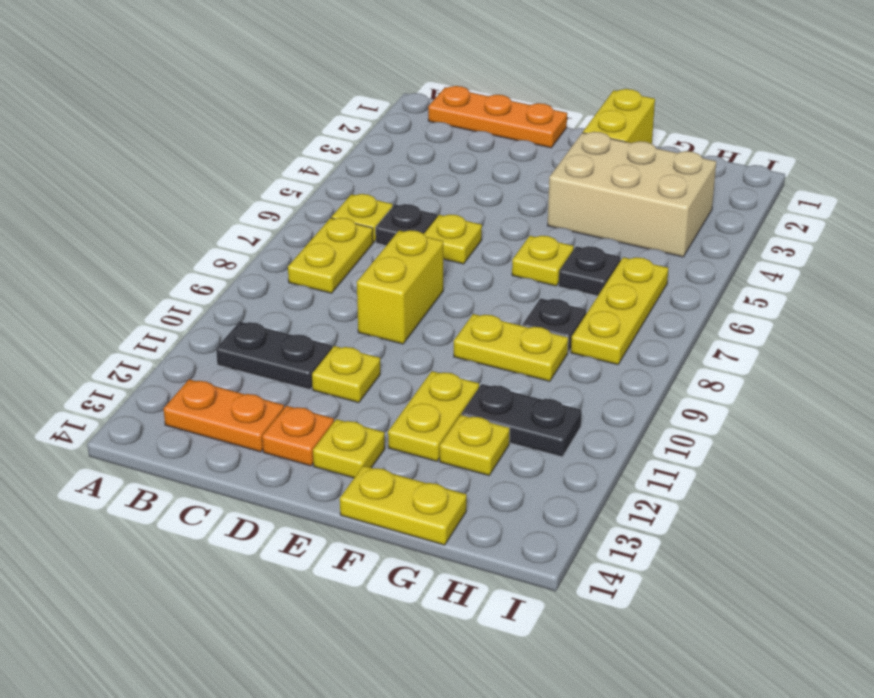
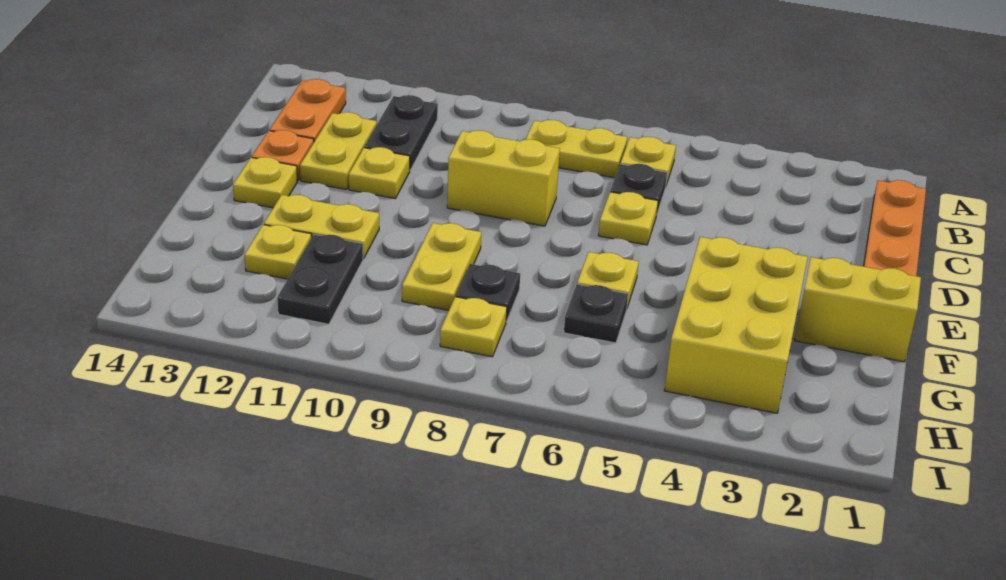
tan brick F3:H4 level 1 -> yellow brick F3:H4 level 1
yellow plate F14:G14 level 1 -> yellow plate C12:D12 level 1
yellow plate H6:H8 level 1 -> yellow plate H8 level 1

